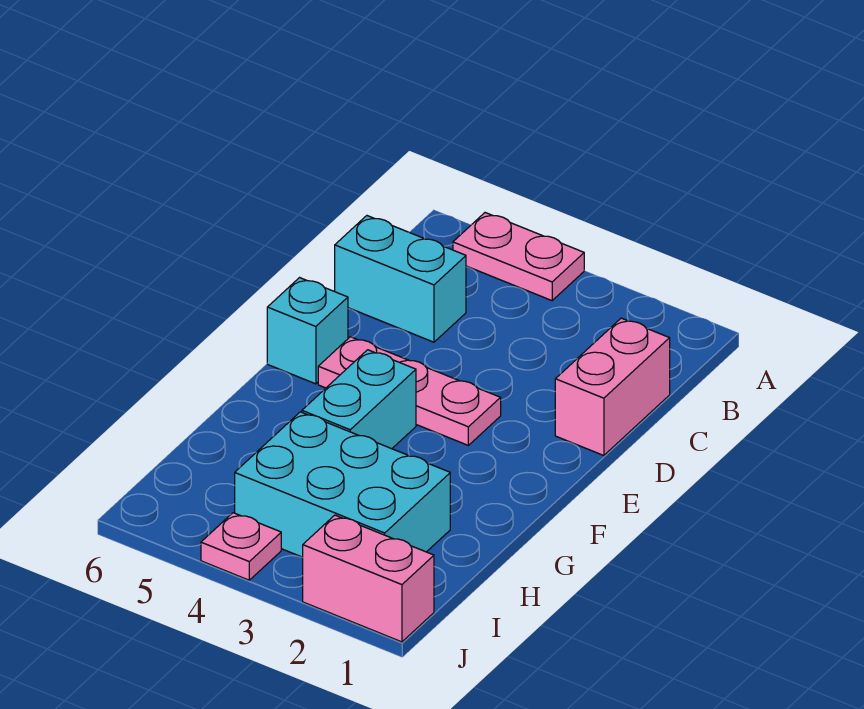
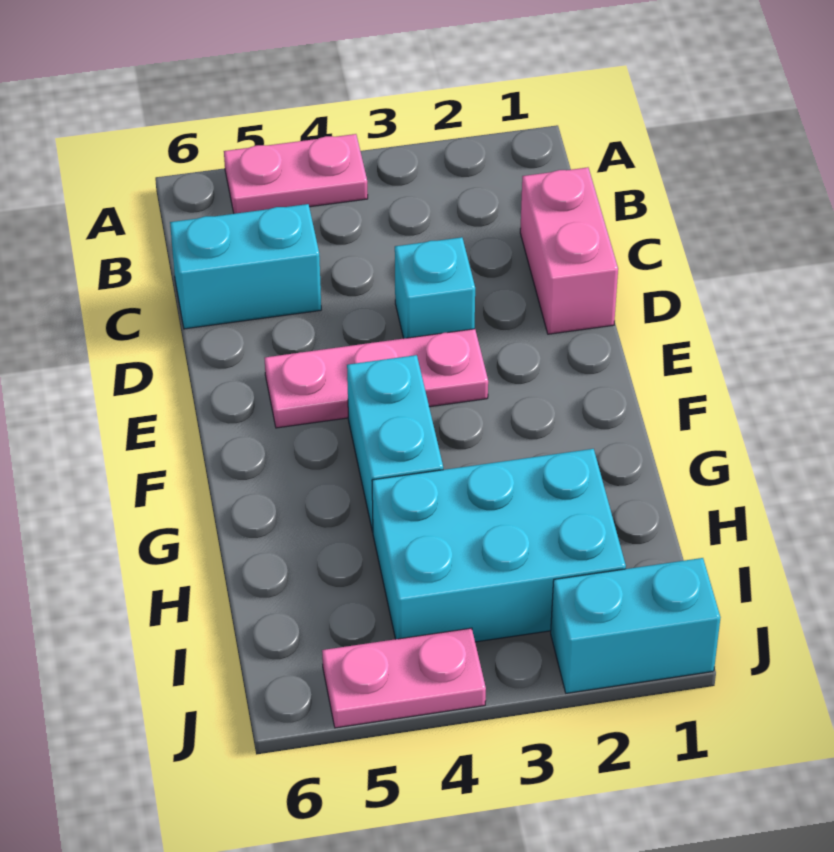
cyan brick E6 level 1 -> cyan brick D3 level 1
pink brick J1:J2 level 1 -> cyan brick J1:J2 level 1
pink plate J4 level 1 -> pink plate J4:J5 level 1

